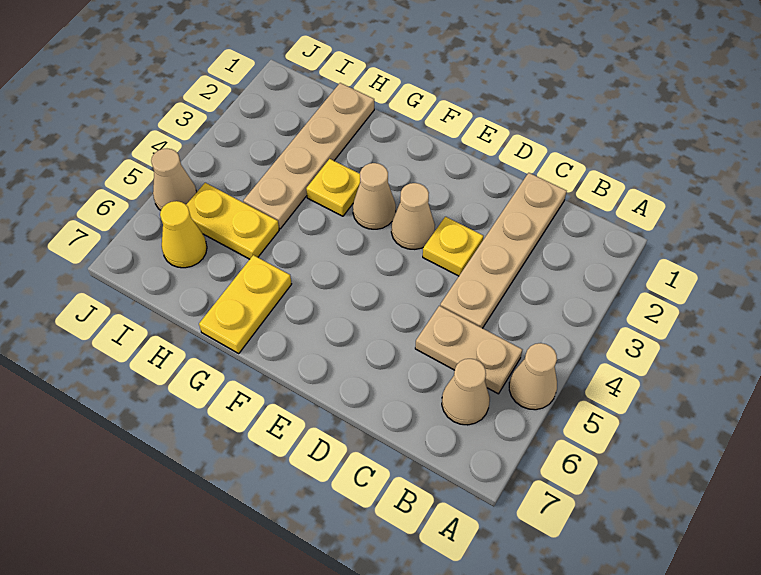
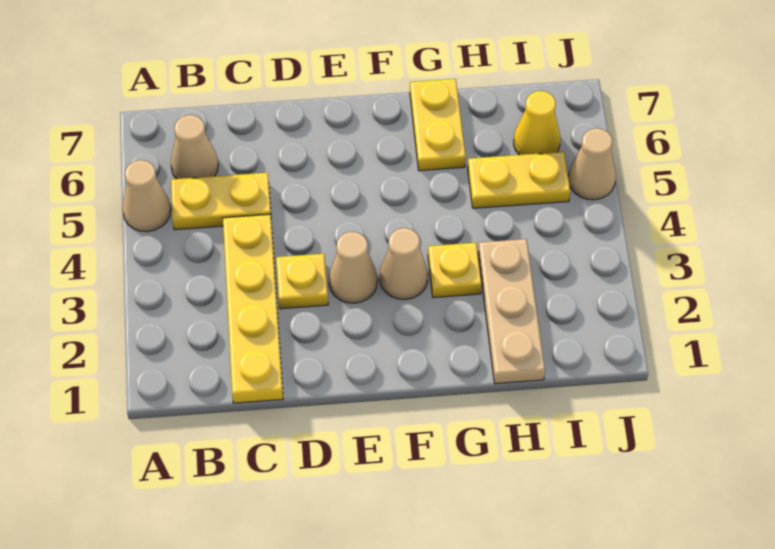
tan plate B5:C5 level 1 -> yellow plate B5:C5 level 1
tan plate C1:C4 level 1 -> yellow plate C1:C4 level 1
tan plate H1:H4 level 1 -> tan plate H1:H3 level 1

